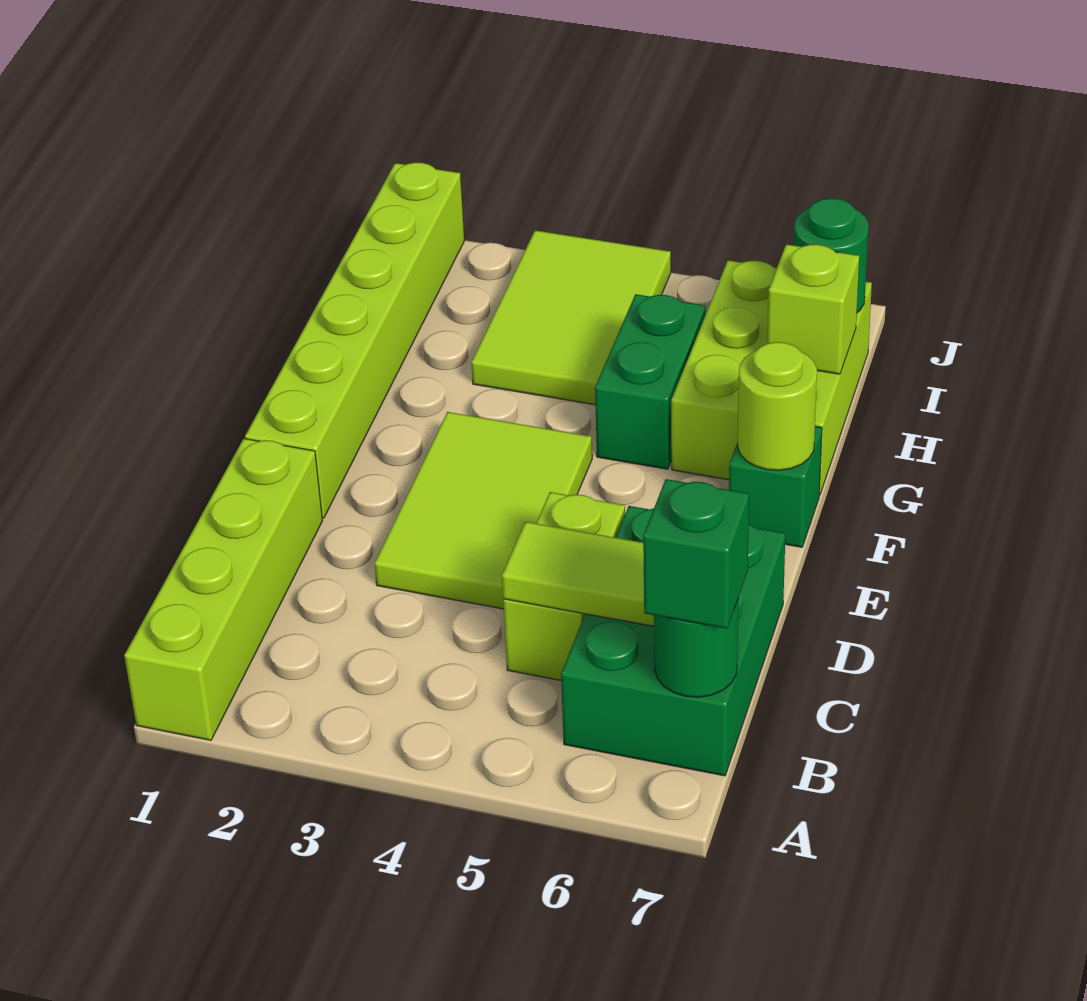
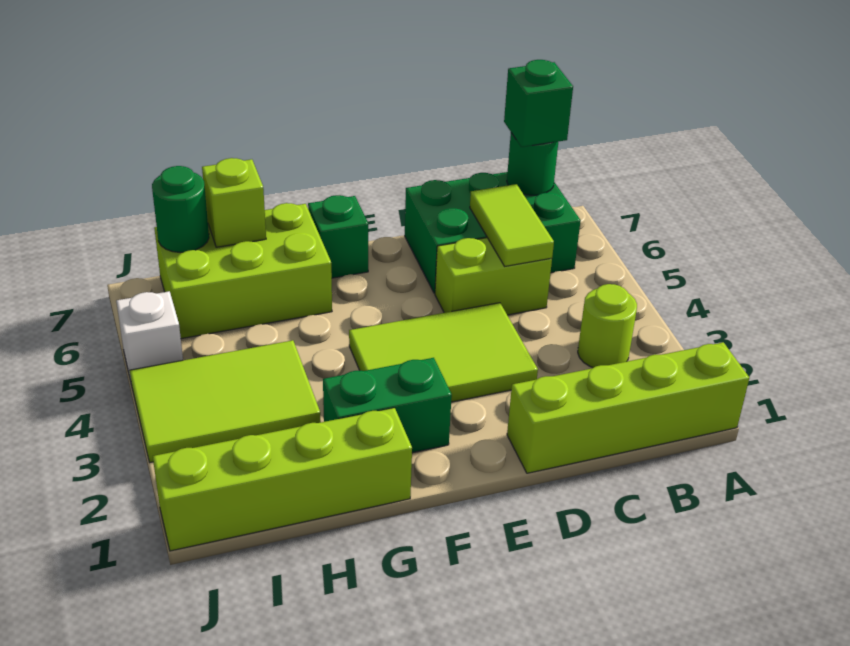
lime brick E1:J1 level 1 -> lime brick G1:J1 level 1
lime round brick F7 level 2 -> lime round brick B3 level 1
green brick G5:H5 level 1 -> green brick F2:G2 level 1
none -> white brick J5 level 1

